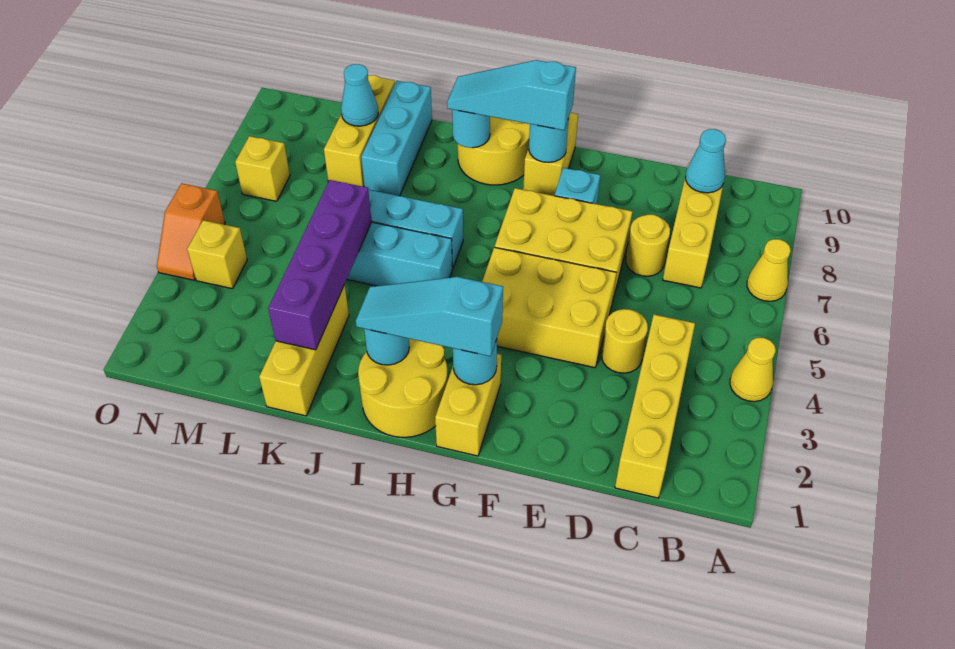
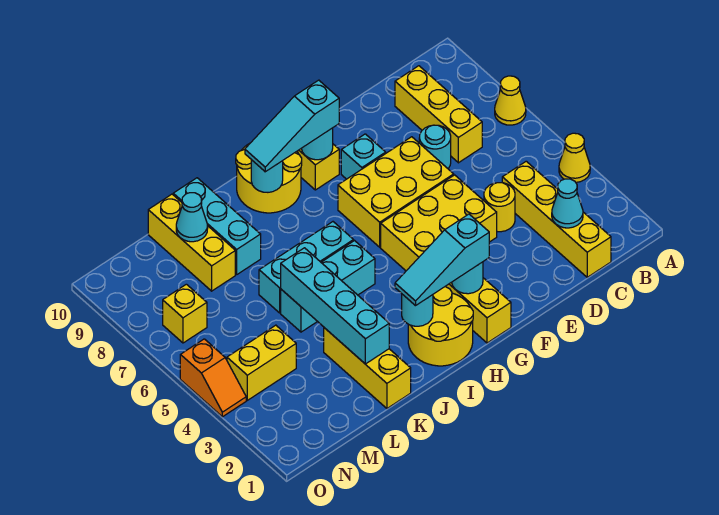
cyan cone C9 level 2 -> cyan cone C2 level 2
yellow round brick D7 level 1 -> cyan round brick D7 level 1
purple brick K2:K5 level 2 -> cyan brick K2:K5 level 2
yellow brick N4 level 1 -> yellow brick M4:N4 level 1

